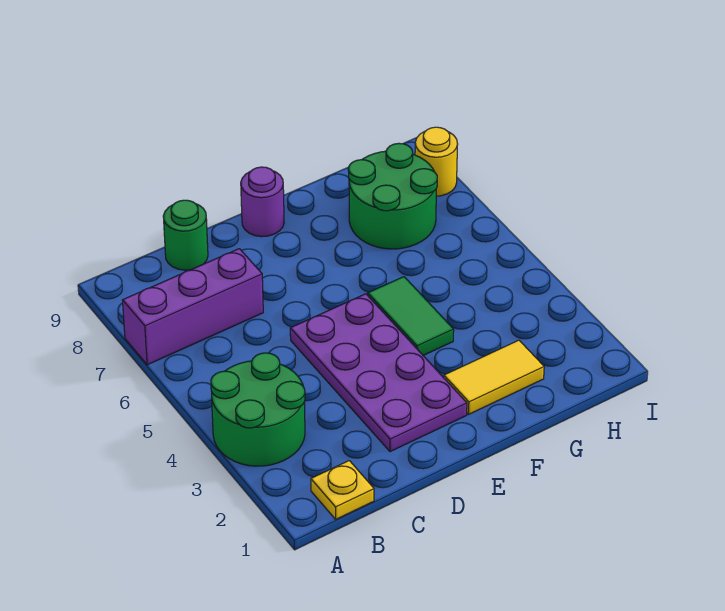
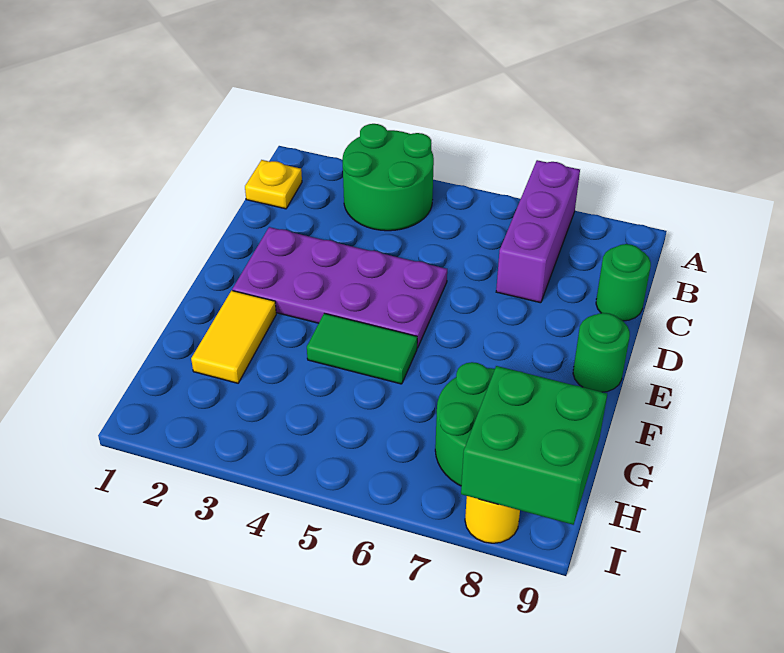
purple round brick E9 level 1 -> green round brick E9 level 1
none -> green brick H8:I9 level 2

